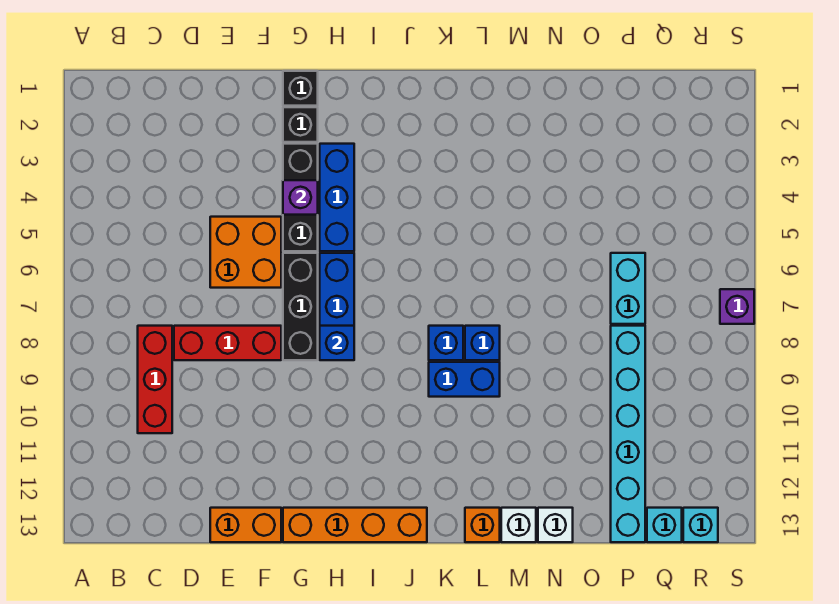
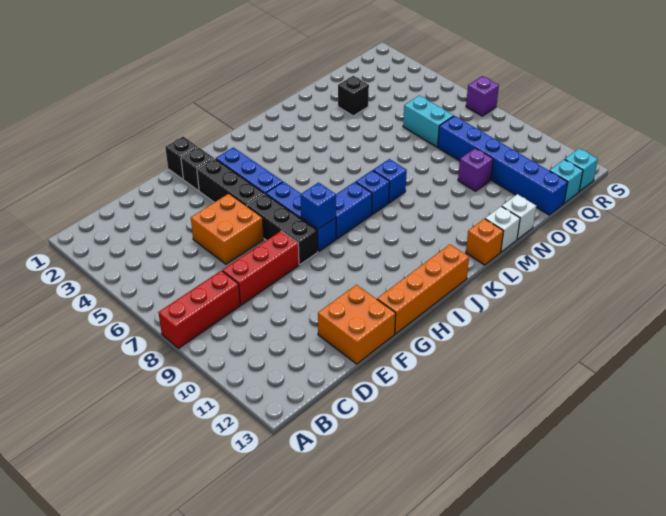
red brick C8:C10 level 1 -> red brick A8:C8 level 1
orange brick E13:F13 level 1 -> orange brick E12:F13 level 1
purple brick G4 level 2 -> purple brick O10 level 1
blue brick K9:L9 level 1 -> blue brick I8:J8 level 1
none -> black brick O3 level 1
cyan brick P8:P13 level 1 -> blue brick P8:P13 level 1

